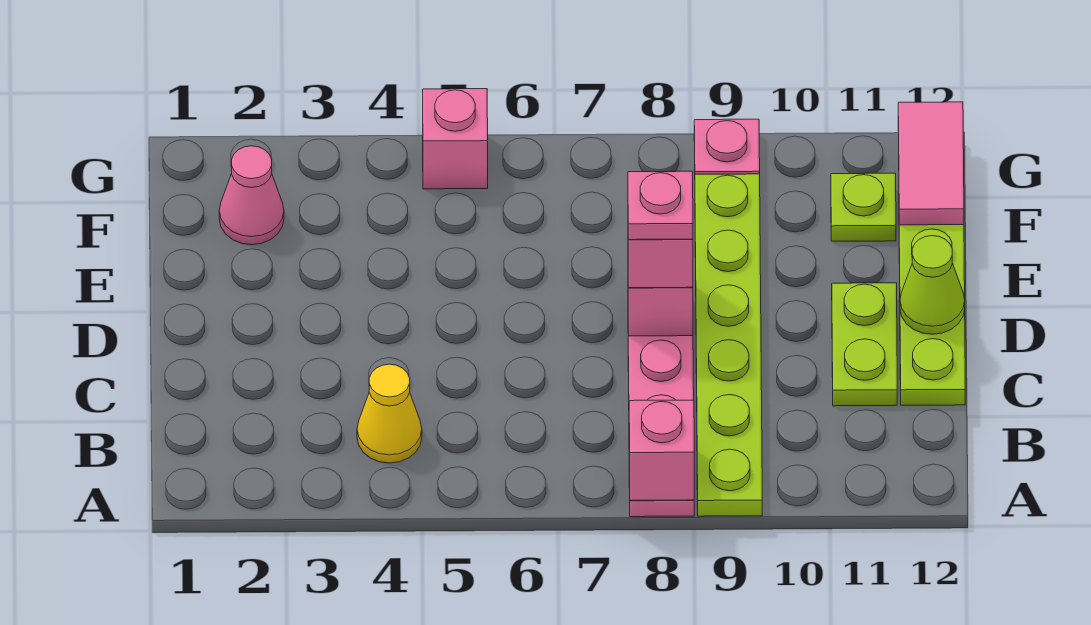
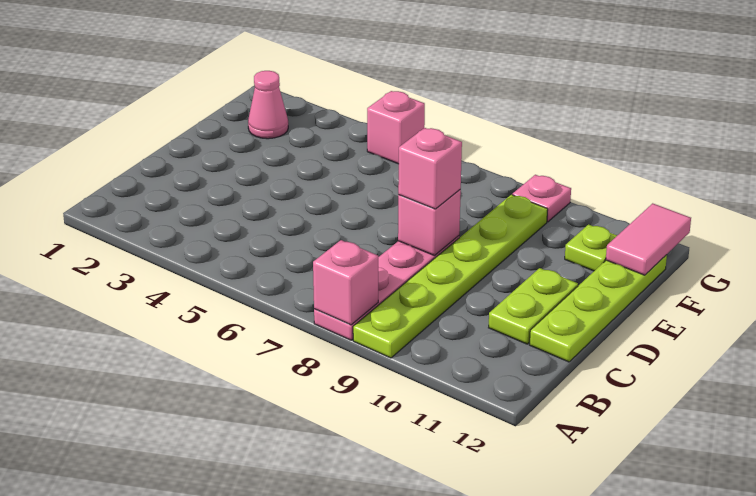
yellow cone B4 level 1 -> none
pink plate D8 level 4 -> none
lime cone D12 level 2 -> none

